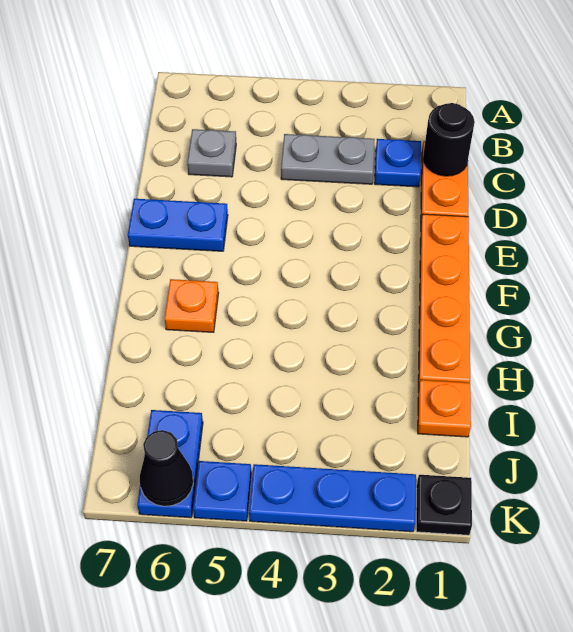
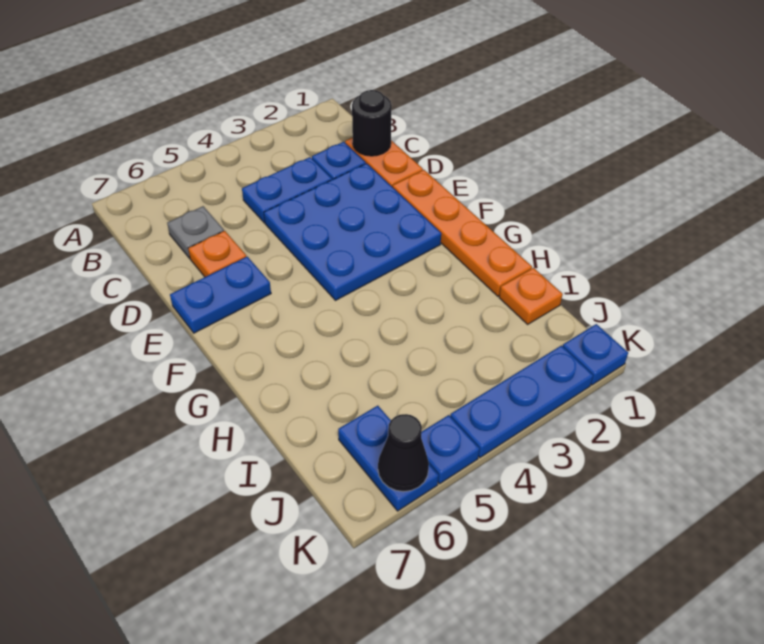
grey plate C3:C4 level 1 -> blue plate C3:C4 level 1
none -> blue plate D2:F4 level 1
orange plate G6 level 1 -> orange plate D6 level 1
black plate K1 level 1 -> blue plate K1 level 1

